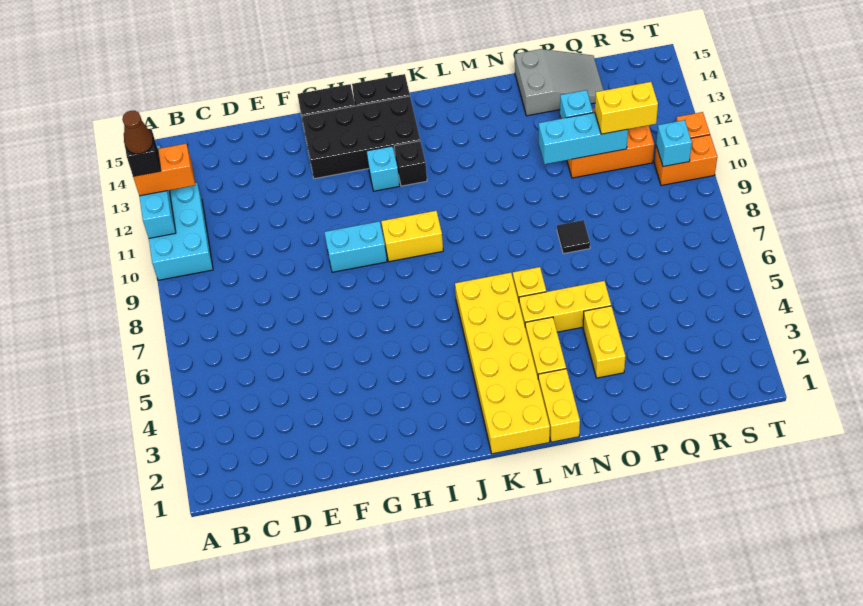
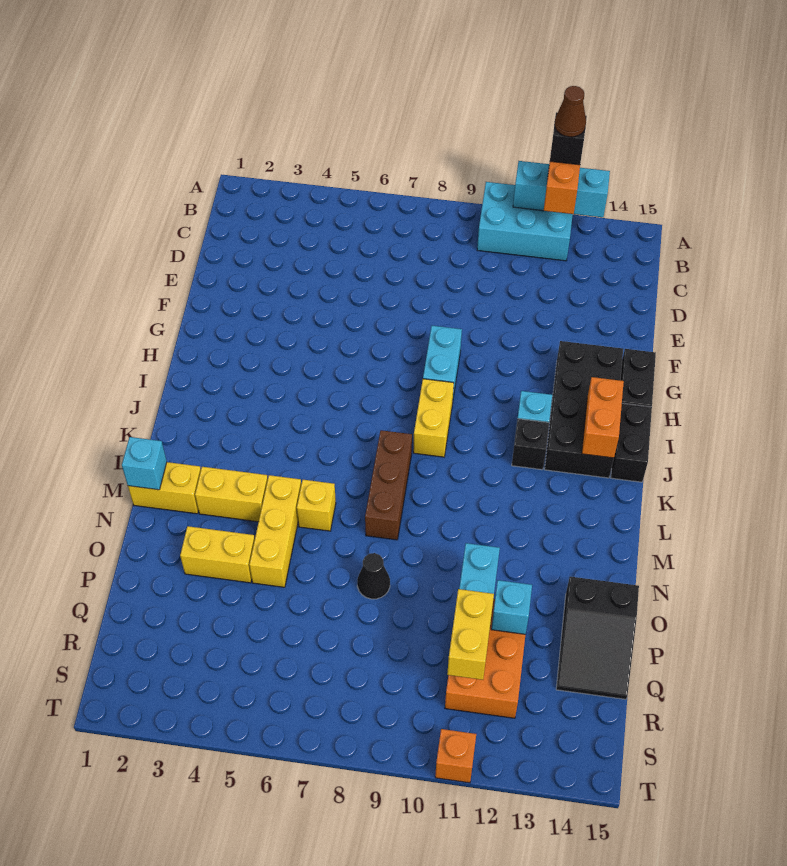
yellow brick K1:L6 level 1 -> none
none -> brown brick K8:M8 level 1
black tile O8 level 1 -> black cone O8 level 1
grey slope O14:Q15 level 1 top O -> black slope O14:Q15 level 1 top O
orange brick S10:T10 level 1 -> orange brick I14:J14 level 2
cyan brick S10 level 2 -> cyan brick M1 level 2

